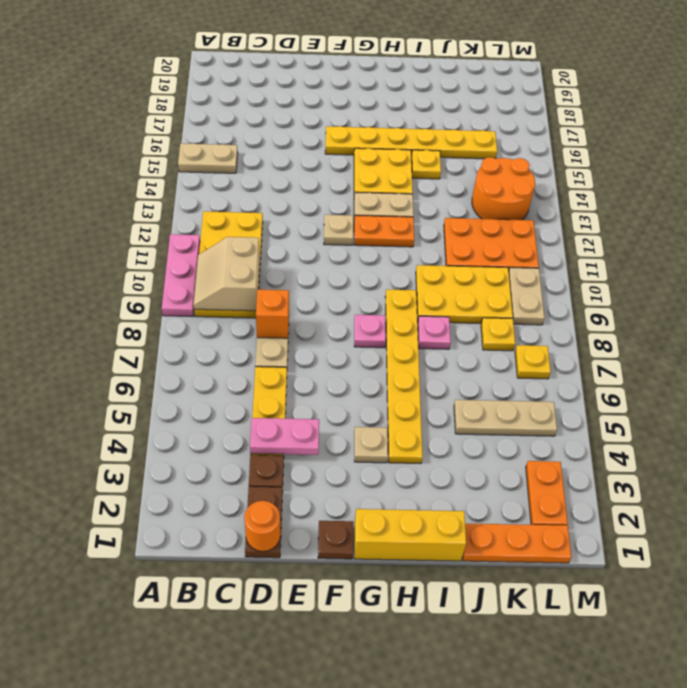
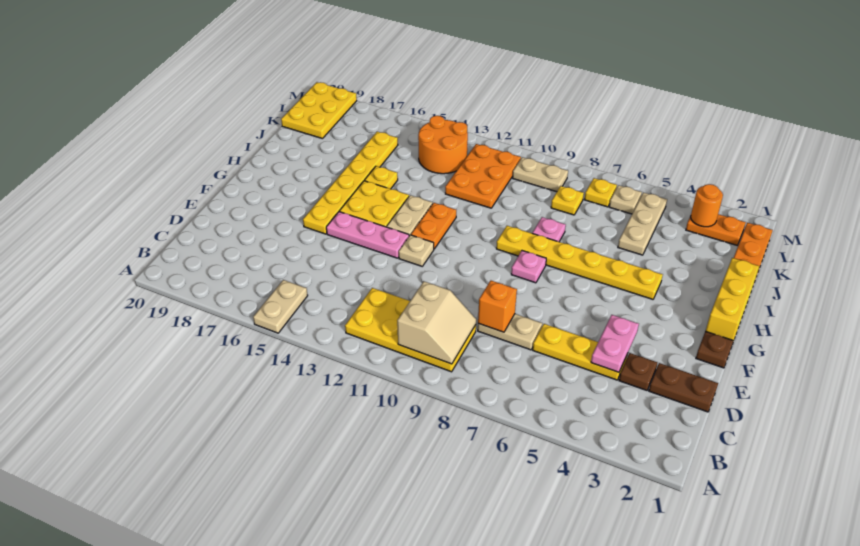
pink plate A9:A11 level 1 -> pink plate F13:F15 level 1
tan slope B9:C10 level 2 top C -> tan slope B9:C10 level 2 top 10
orange round brick D1 level 2 -> orange round brick L3 level 2
tan plate G4 level 1 -> tan plate L6 level 1
yellow plate I9:K10 level 1 -> yellow plate K19:M20 level 1

